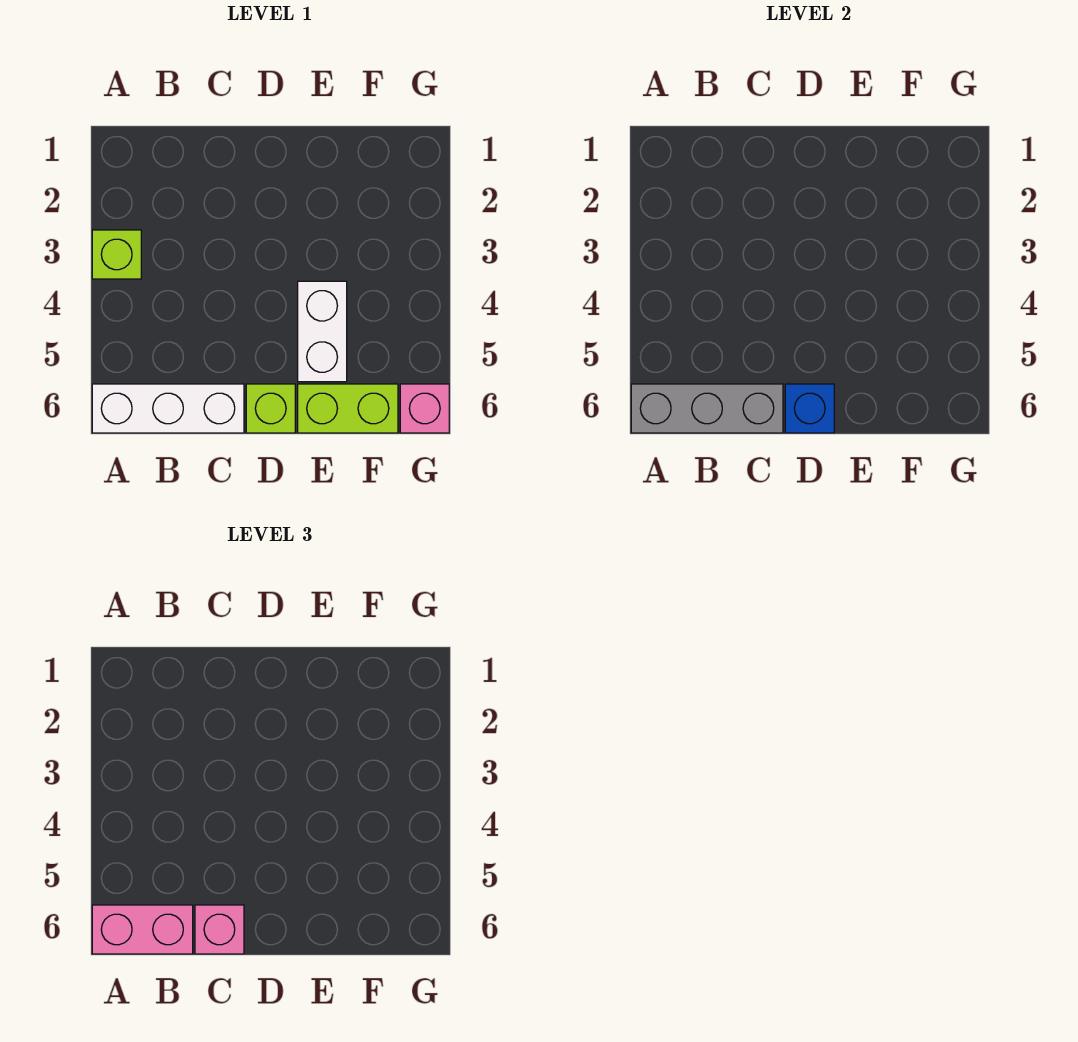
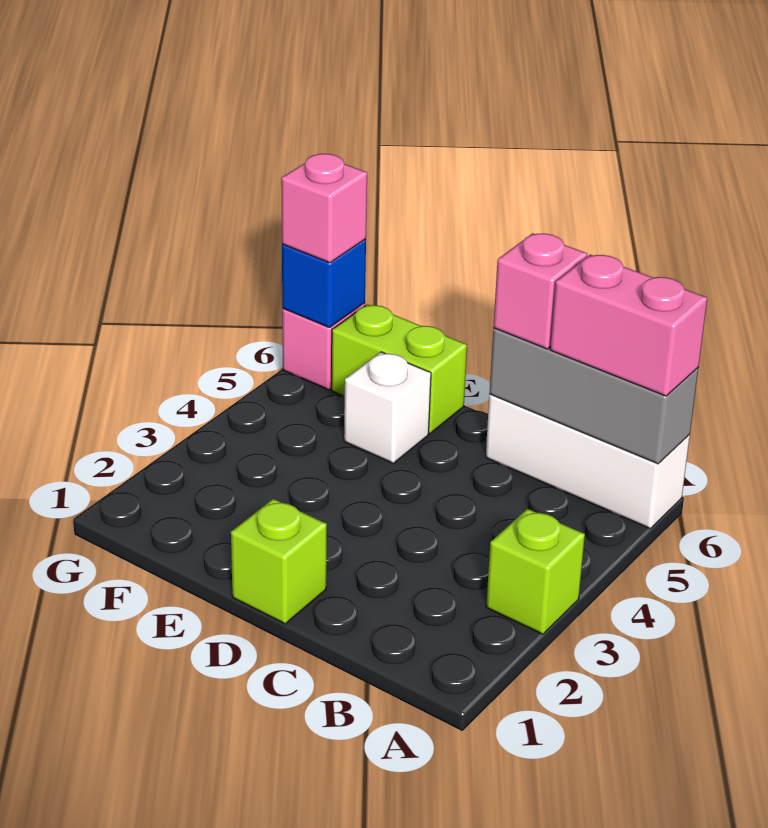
lime brick D6 level 1 -> lime brick D1 level 1
blue brick D6 level 2 -> blue brick G6 level 2
white brick E4:E5 level 1 -> white brick E5 level 1
none -> pink brick G6 level 3

